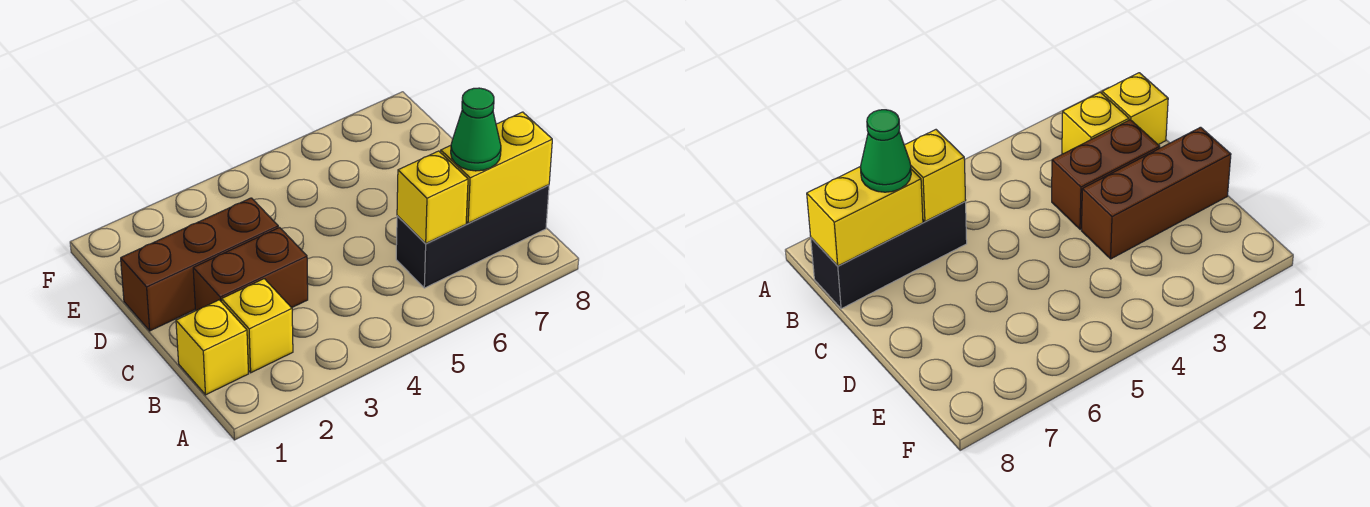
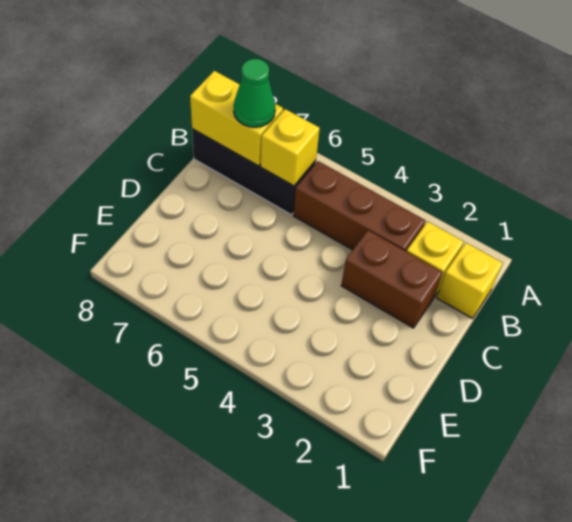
brown brick D1:D3 level 1 -> brown brick B3:B5 level 1

